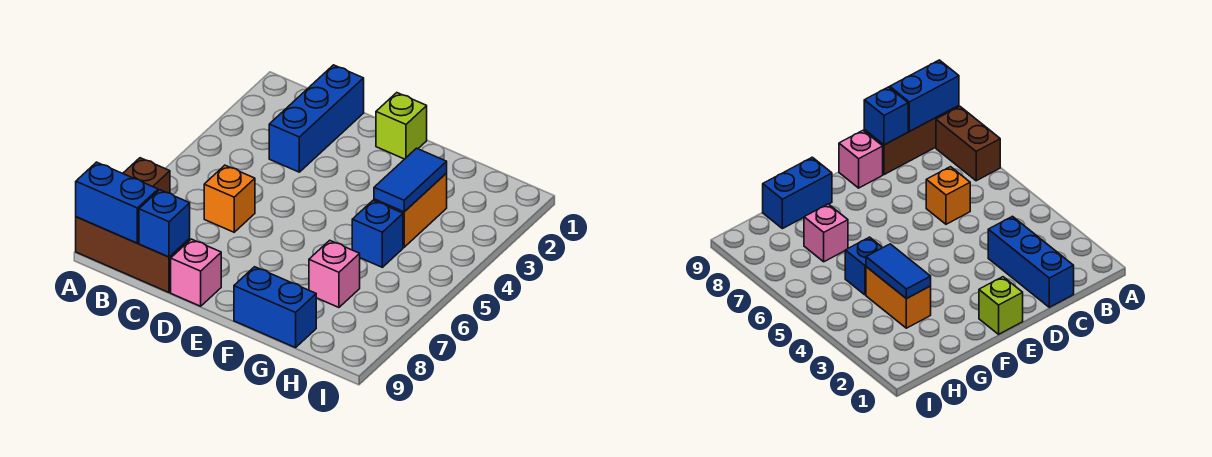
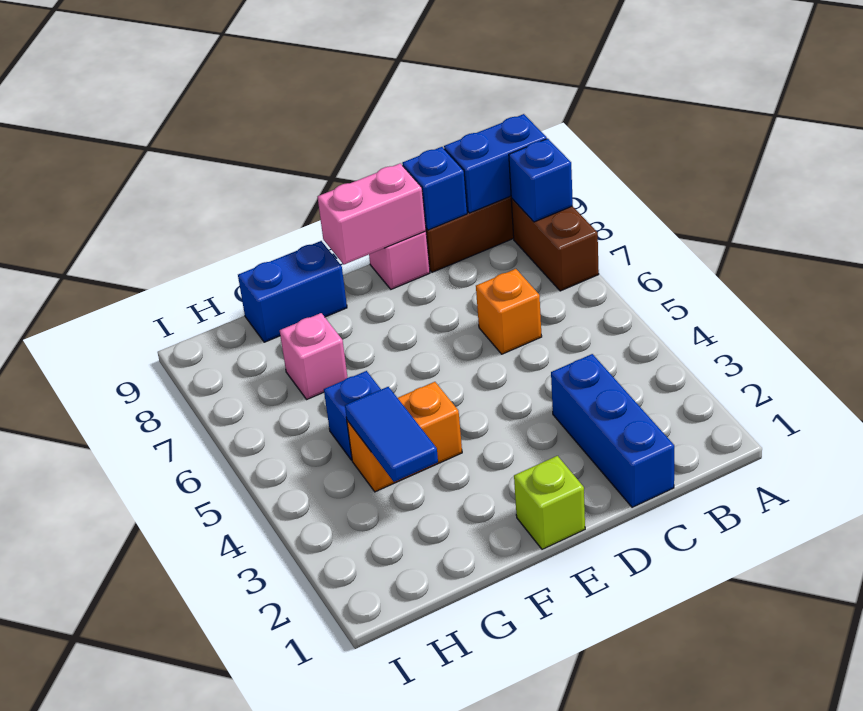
none -> blue brick A8 level 2
none -> pink brick D9:E9 level 2
orange brick G3:G4 level 1 -> orange brick F4:G4 level 1

